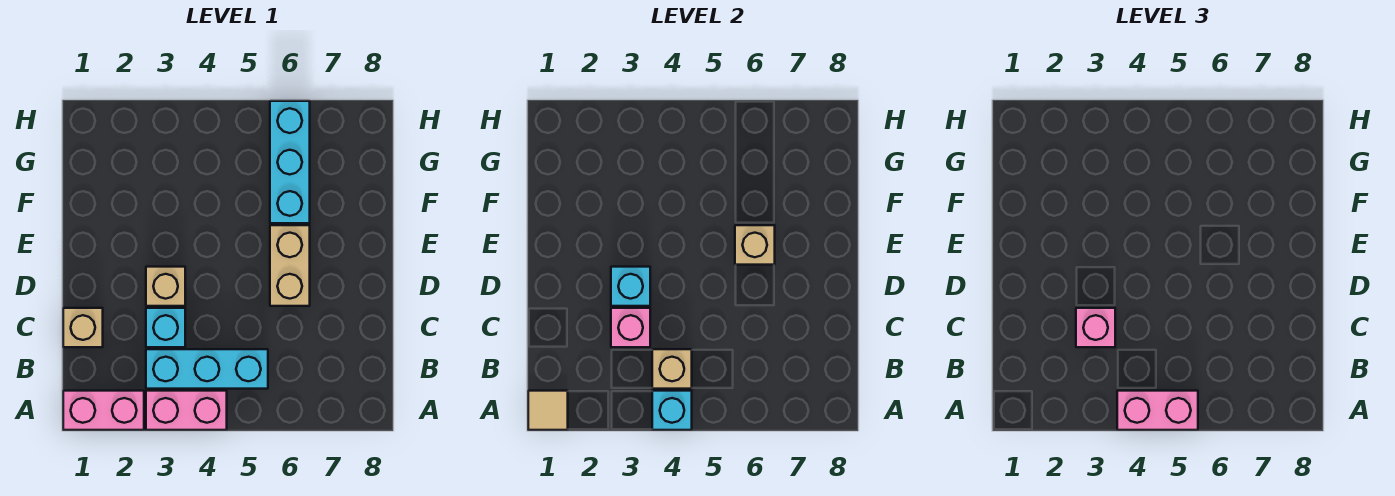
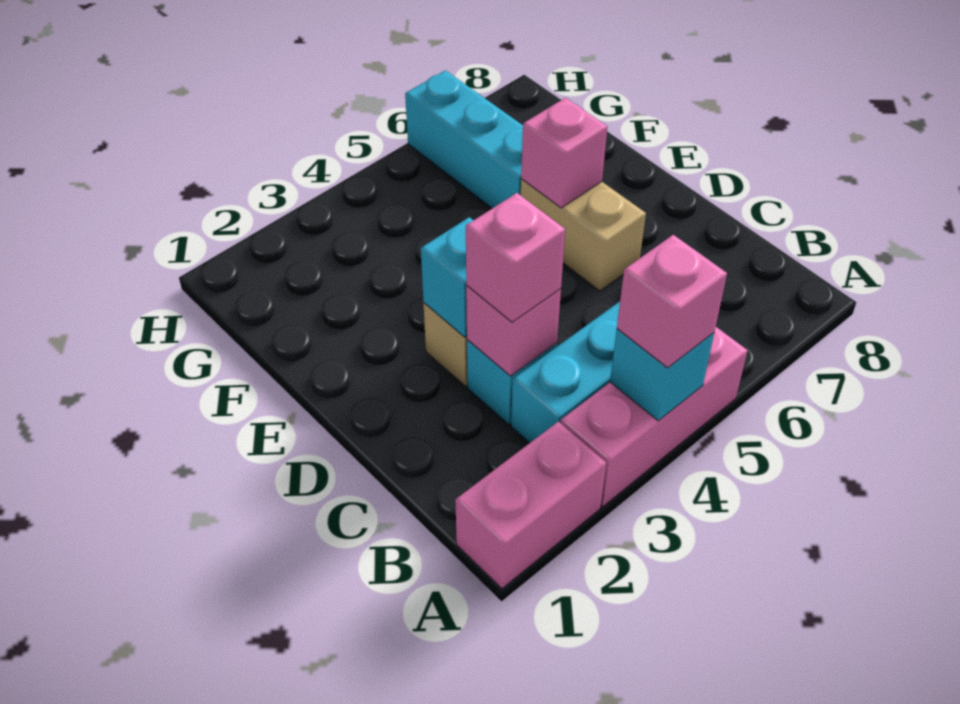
tan tile A1 level 2 -> none
pink brick A3:A4 level 1 -> pink brick A3:A5 level 1
pink brick A4:A5 level 3 -> pink brick A4 level 3
tan brick B4 level 2 -> none
tan brick C1 level 1 -> none
tan brick E6 level 2 -> pink brick E6 level 2

